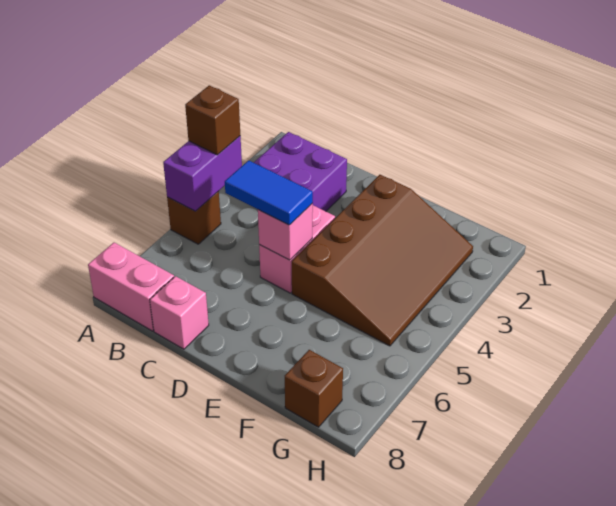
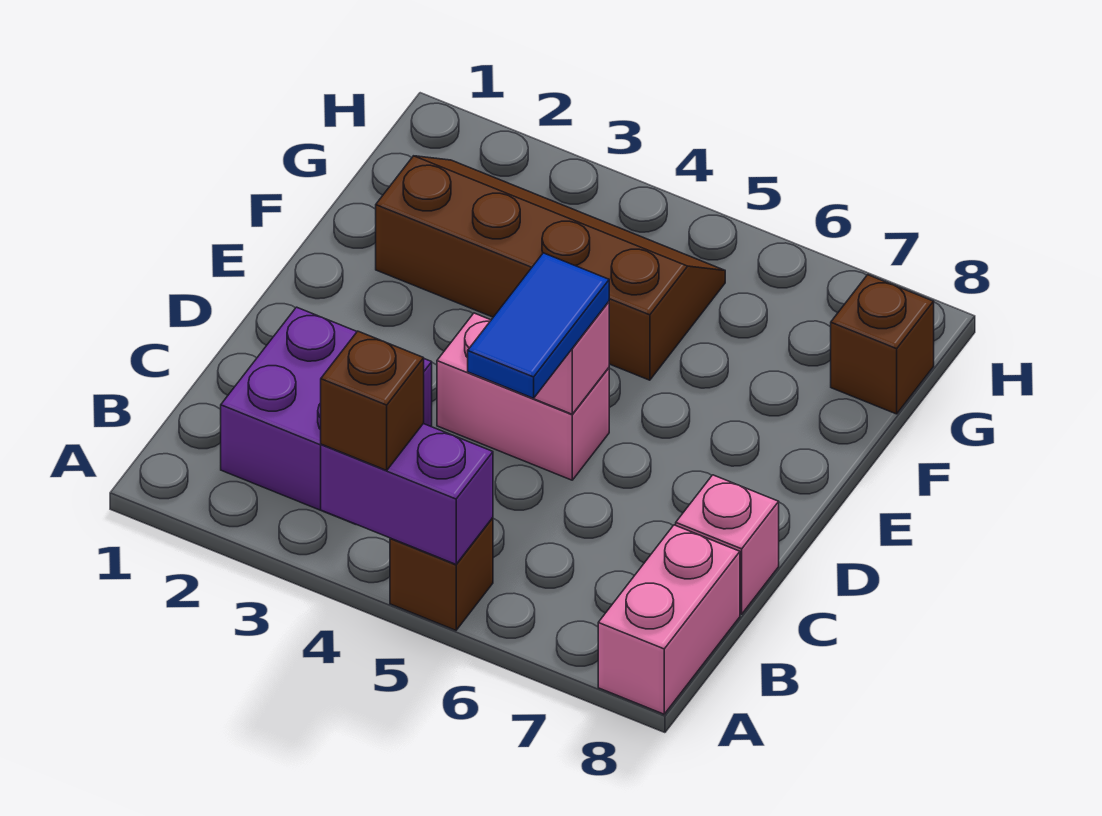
brown slope E2:G5 level 1 top E -> brown slope F2:G5 level 1 top F

